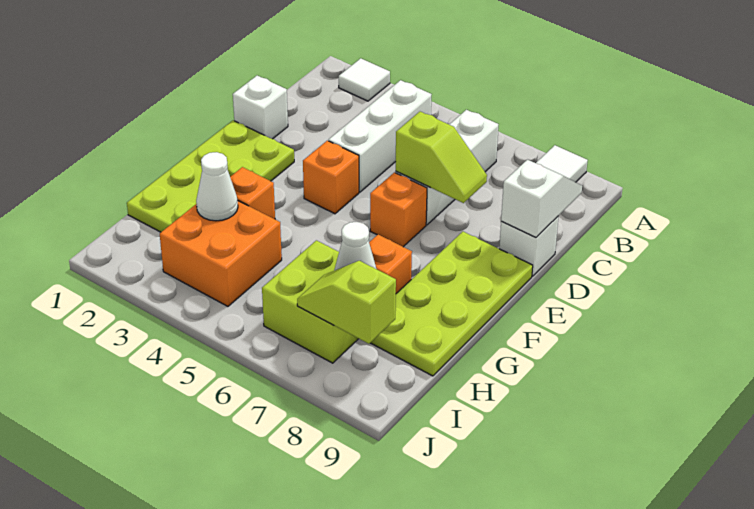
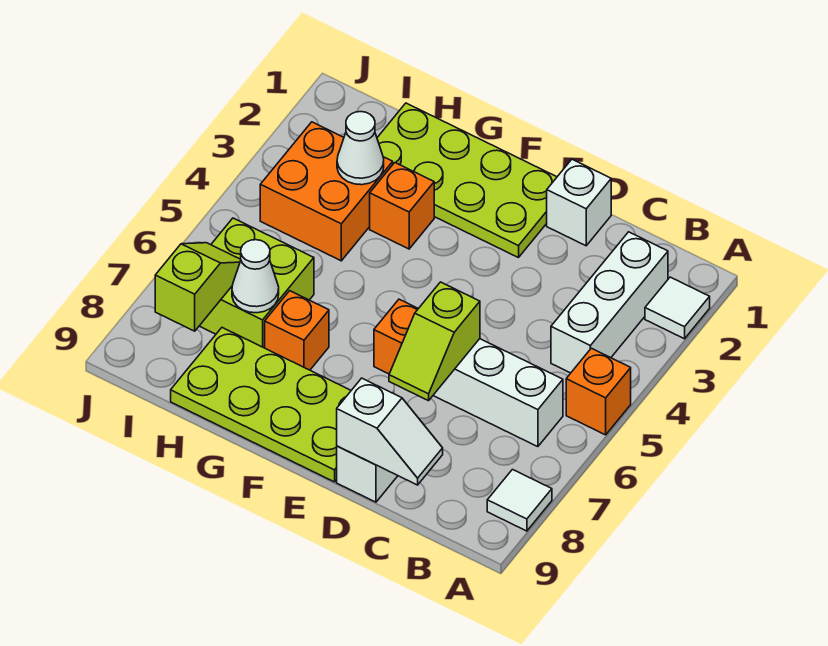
white brick B4:D4 level 1 -> white brick B2:B4 level 1
orange brick E4 level 1 -> orange brick A5 level 1

